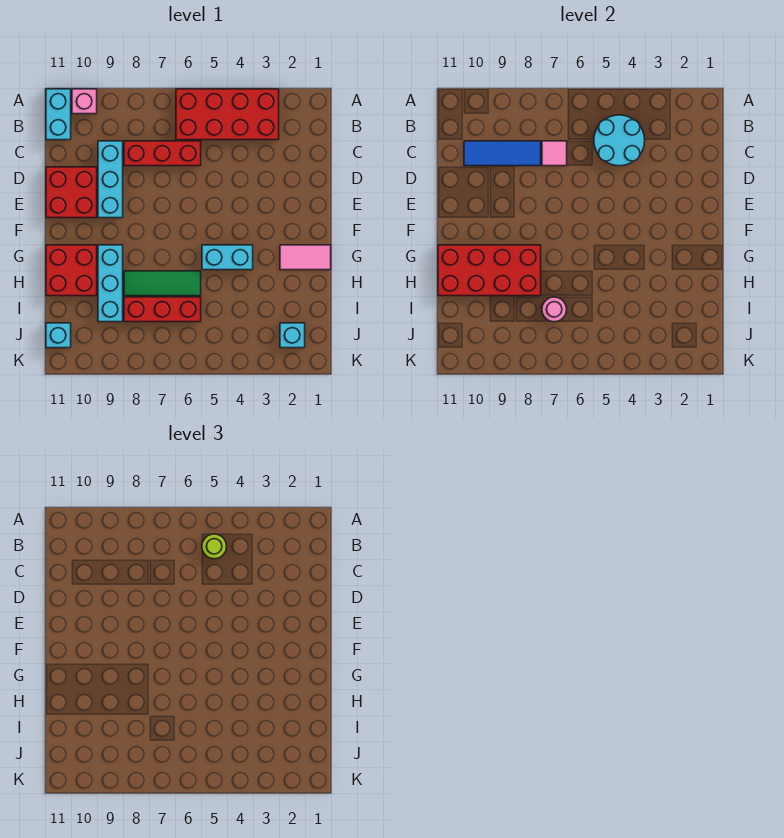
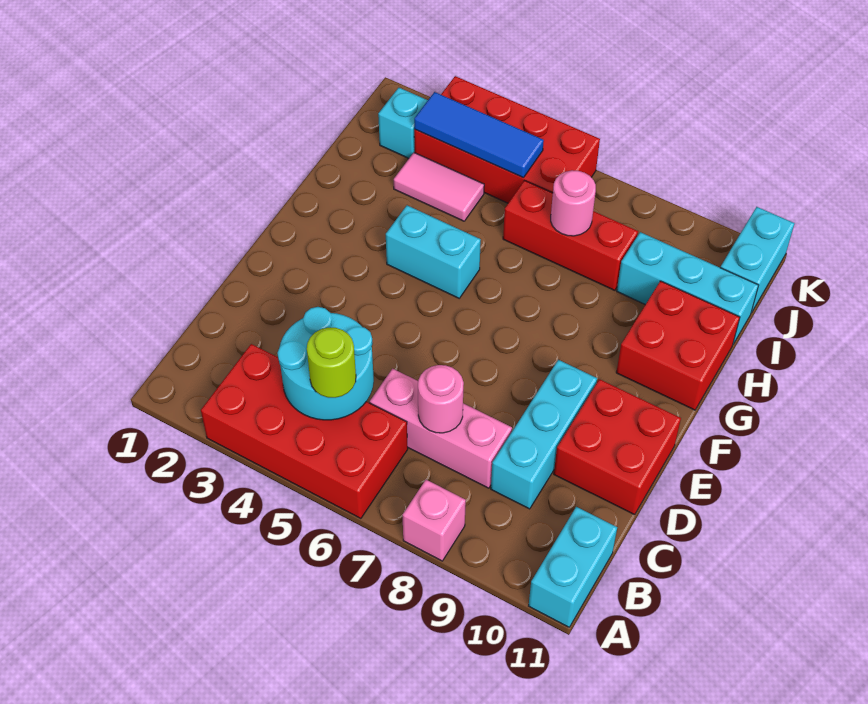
pink brick A10 level 1 -> pink brick A8 level 1
red brick C6:C8 level 1 -> pink brick C6:C8 level 1
pink tile C7 level 2 -> pink round brick C7 level 2
blue tile C8:C10 level 2 -> blue tile J3:J5 level 2
pink tile G1:G2 level 1 -> pink tile I3:I4 level 1
red brick G8:H11 level 2 -> red brick J3:K6 level 1
cyan brick G9:I9 level 1 -> cyan brick I9:I11 level 1
green tile H6:H8 level 1 -> none
cyan brick J11 level 1 -> cyan brick J11:K11 level 1

